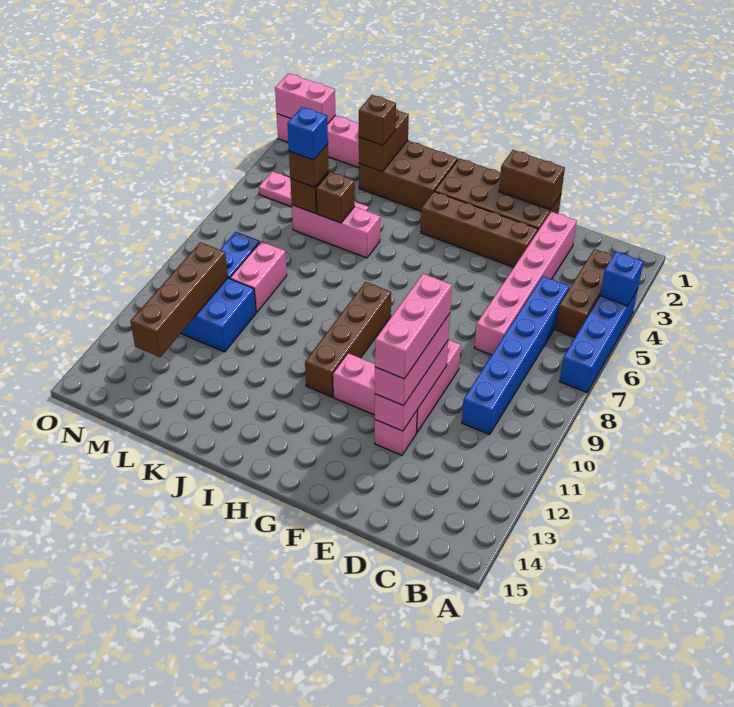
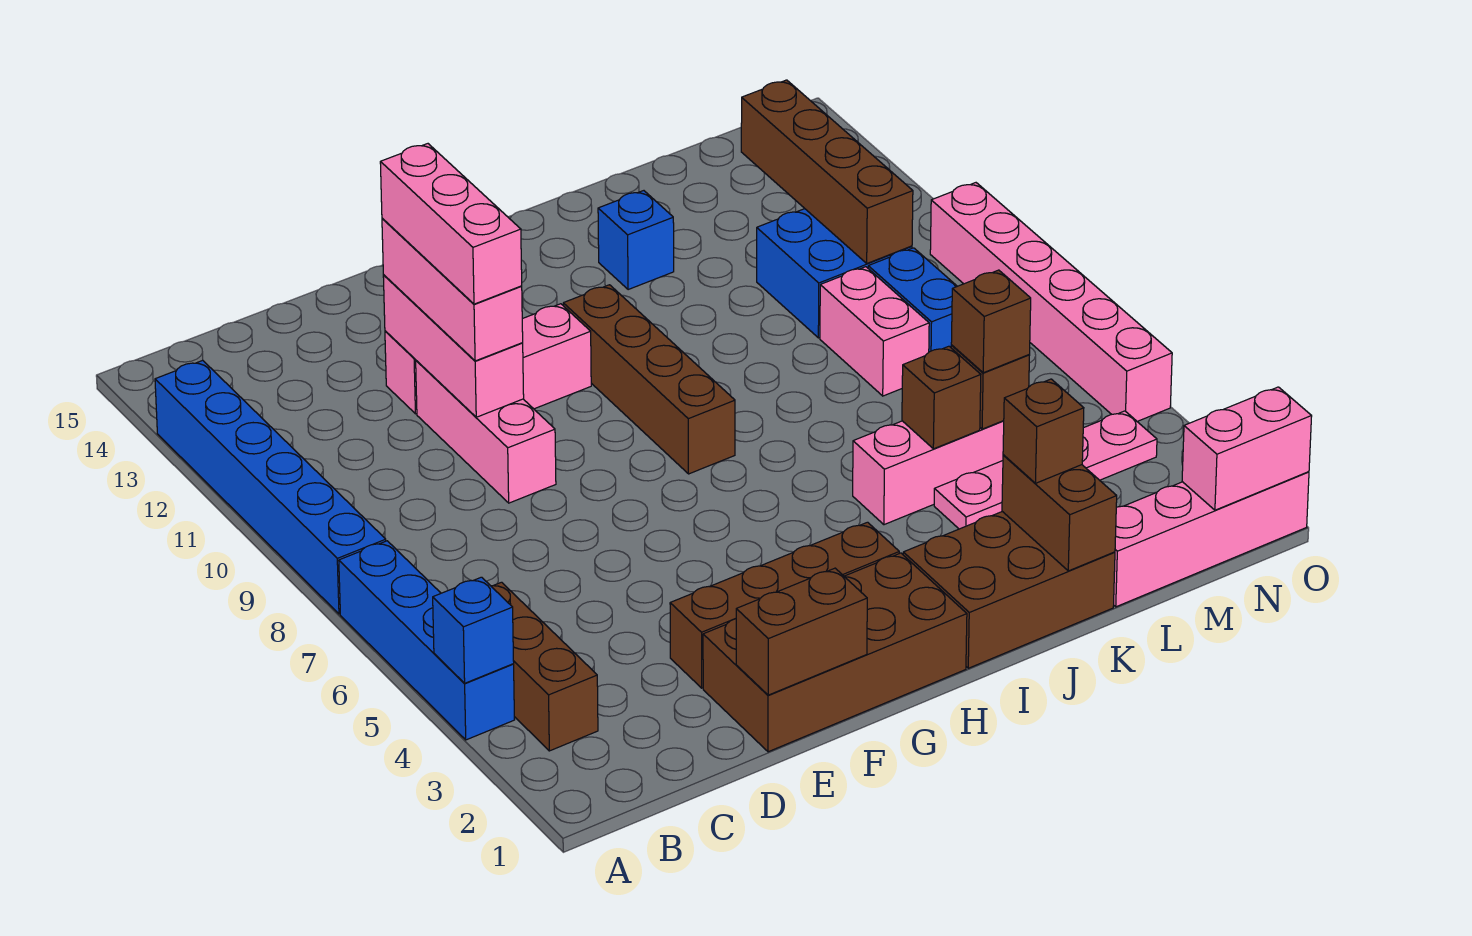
blue brick C5:C10 level 1 -> blue brick A8:A13 level 1
pink brick D2:D7 level 1 -> pink brick O5:O10 level 1
blue brick L5 level 4 -> blue brick J13 level 1

